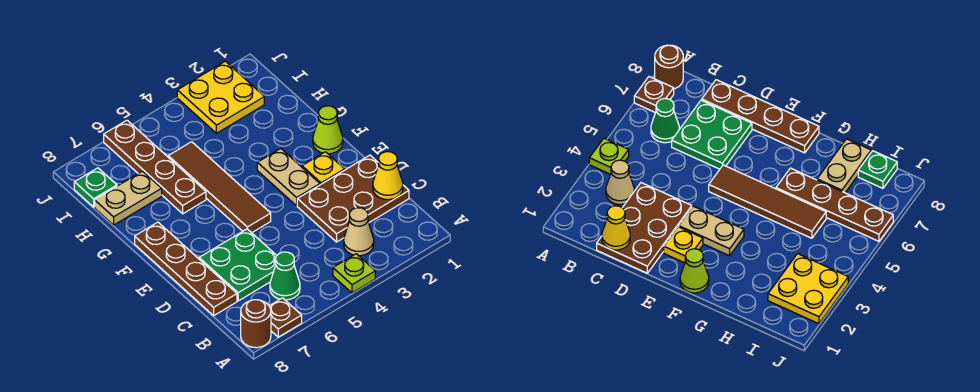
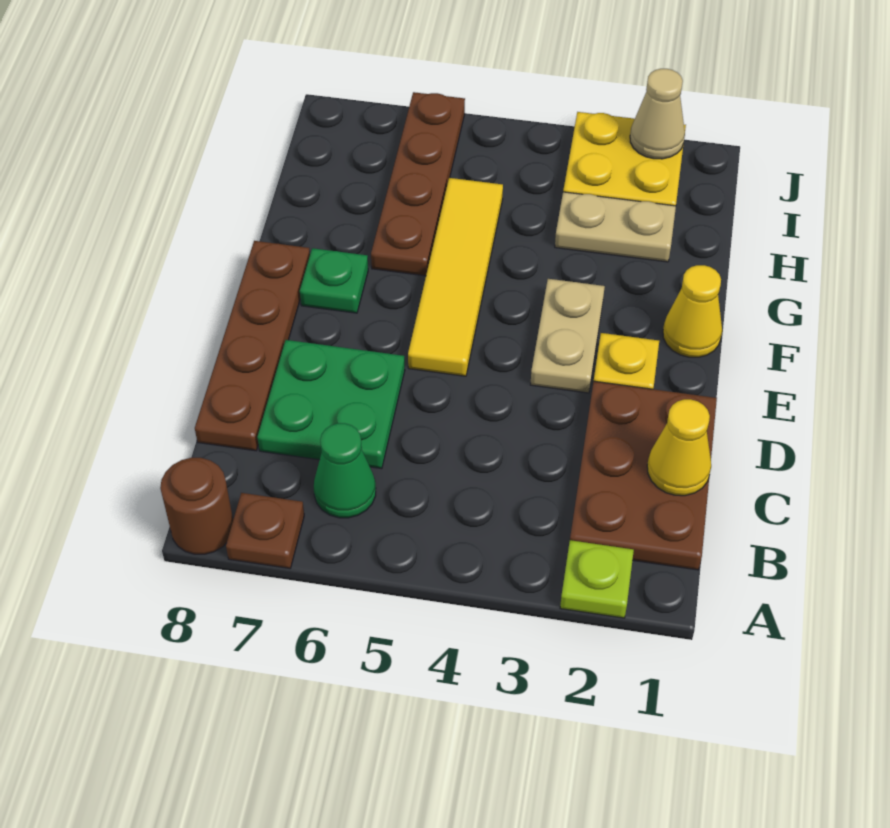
lime plate A4 level 1 -> lime plate A2 level 1
tan cone B3 level 1 -> tan cone J2 level 2
brown plate C1:D3 level 1 -> brown plate B1:D2 level 1
brown tile E5:H5 level 1 -> yellow tile E5:H5 level 1
lime cone F1 level 1 -> yellow cone F1 level 1
tan plate H7:H8 level 1 -> tan plate H2:H3 level 1
green plate I8 level 1 -> green plate F7 level 1

